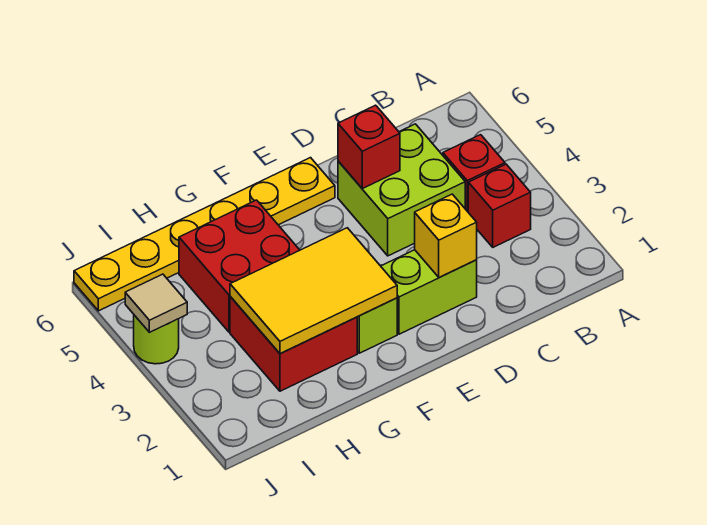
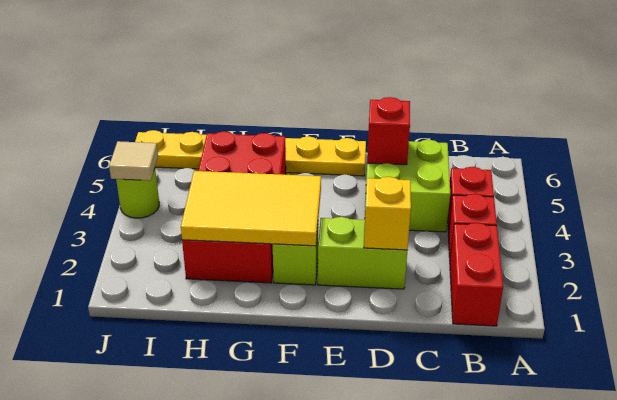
none -> red brick B1:B2 level 1

